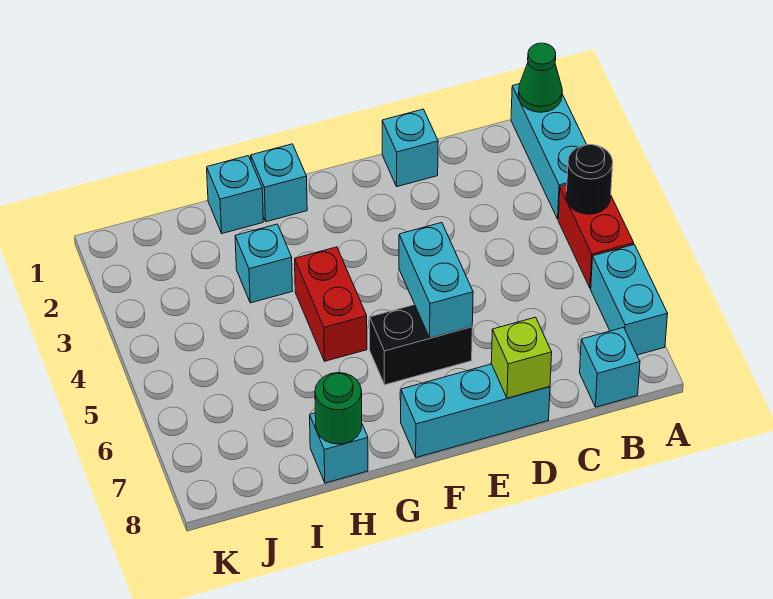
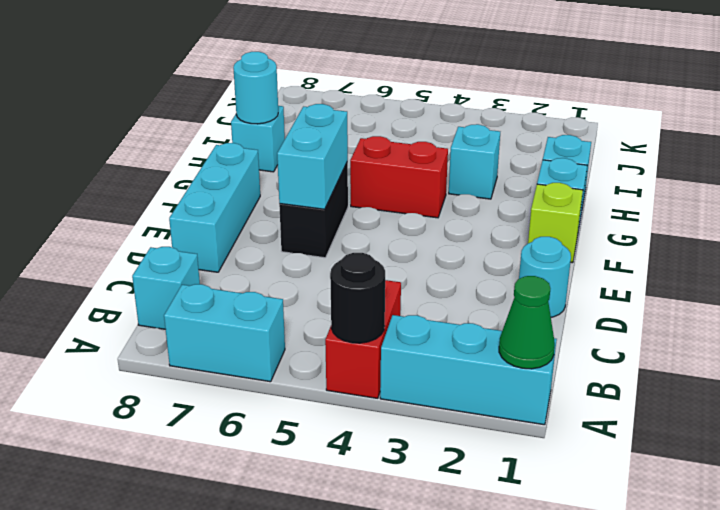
red brick A4:A5 level 1 -> red brick A4:B4 level 1
cyan brick D1 level 1 -> cyan round brick D1 level 1
lime brick D8 level 2 -> lime brick F1 level 1
cyan brick E5:E6 level 2 -> cyan brick E6:F6 level 2
green round brick H8 level 2 -> cyan round brick H8 level 2

